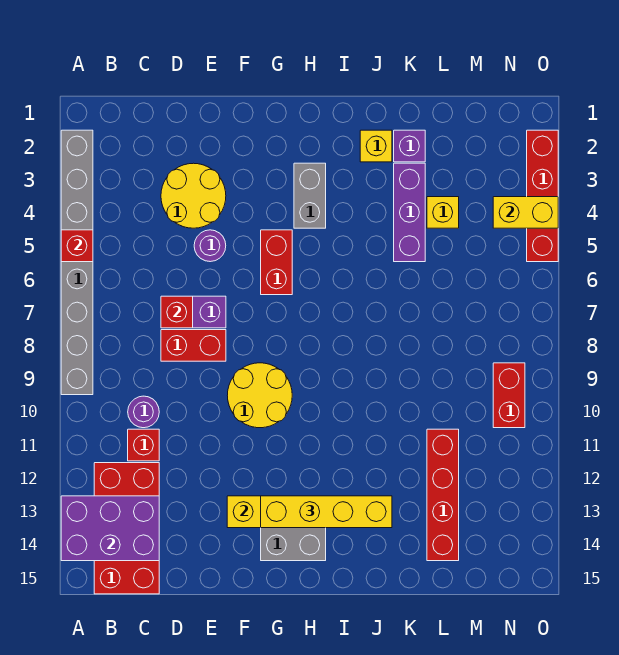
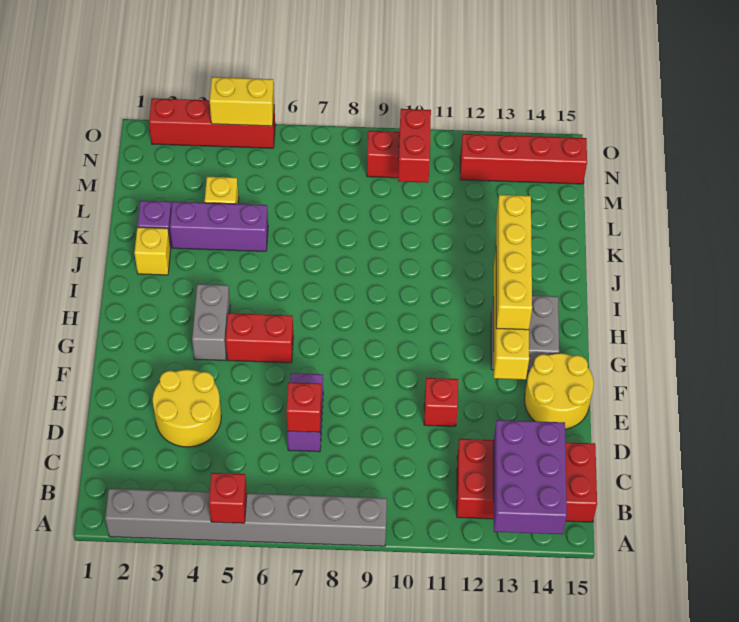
purple round brick C10 level 1 -> none
red brick C11 level 1 -> red brick E11 level 1
red brick D8:E8 level 1 -> red brick M10:N10 level 2
purple round brick E5 level 1 -> none
yellow round brick F9:G10 level 1 -> yellow round brick E14:F15 level 1
grey brick H3:H4 level 1 -> grey brick G4:H4 level 1
red brick L11:L14 level 1 -> red brick N12:N15 level 1
yellow brick N4:O4 level 2 -> yellow brick O4:O5 level 2

